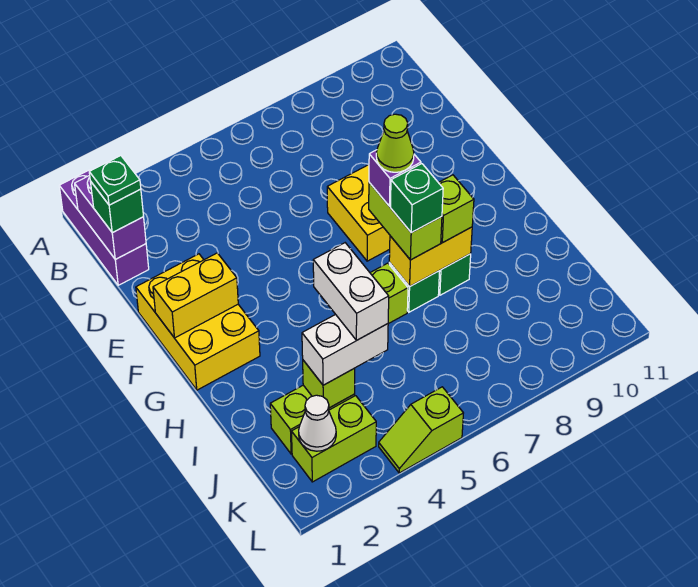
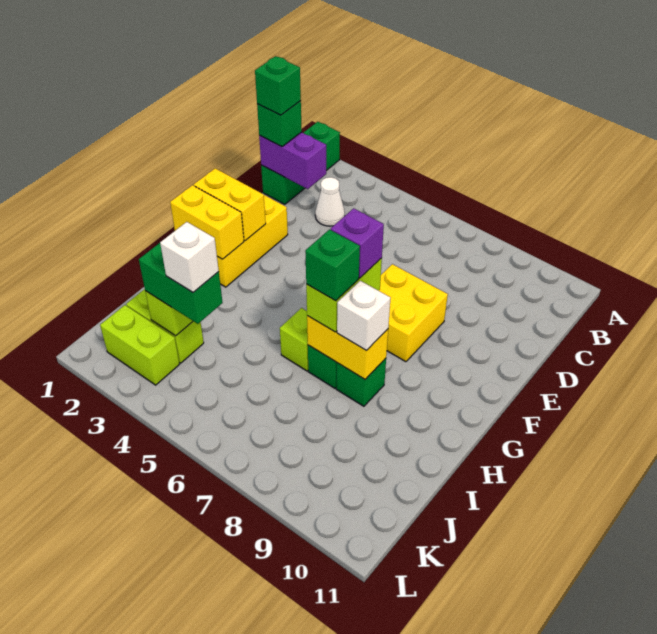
purple brick A1:C1 level 1 -> green brick A1:C1 level 1
purple brick B1:C1 level 2 -> purple brick C1:C2 level 2
green plate C1 level 4 -> green brick C1 level 4
none -> yellow brick G1:G2 level 2
lime cone G7 level 5 -> none
lime brick H8 level 3 -> white brick H8 level 3
white brick I4:J4 level 4 -> white brick J4 level 4
white brick J3:J4 level 3 -> green brick J3:J4 level 3
white cone K2 level 2 -> white cone C3 level 1
lime slope L4:L5 level 1 top 5 -> none

